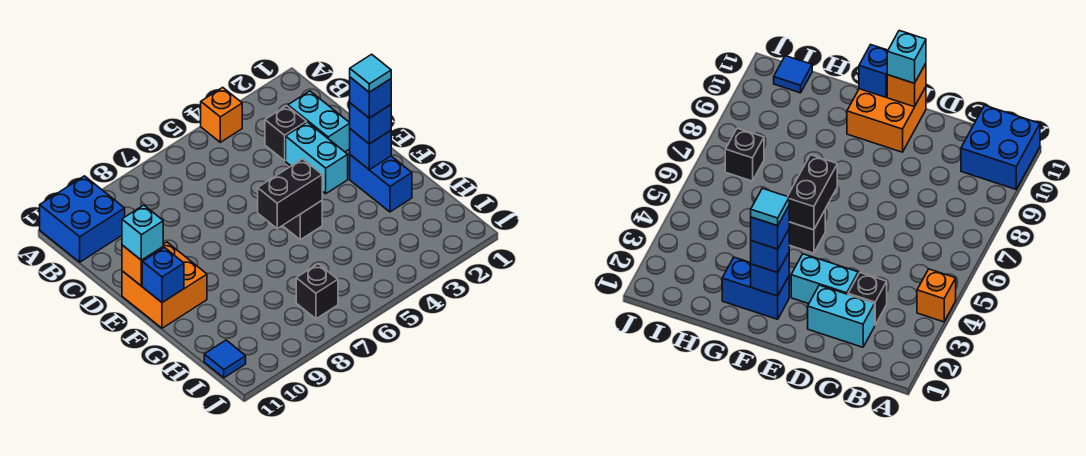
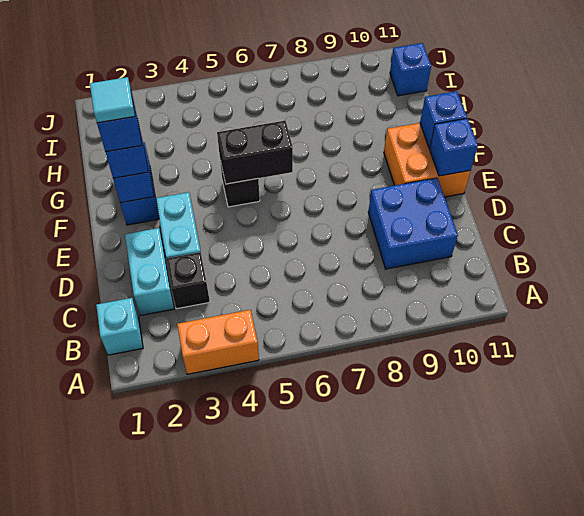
orange brick A4 level 1 -> orange brick A3:A4 level 1
blue brick A10:B11 level 1 -> blue brick C9:D10 level 1
orange brick E11 level 2 -> blue brick E11 level 2
cyan brick E11 level 3 -> cyan brick B1 level 1
black brick I7 level 1 -> none
blue tile I11 level 1 -> blue brick I11 level 1

